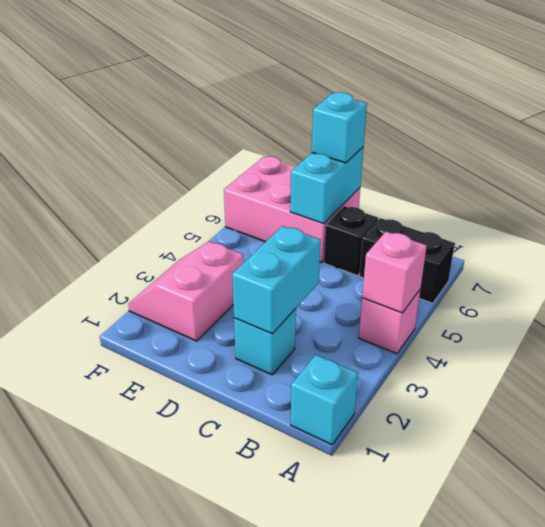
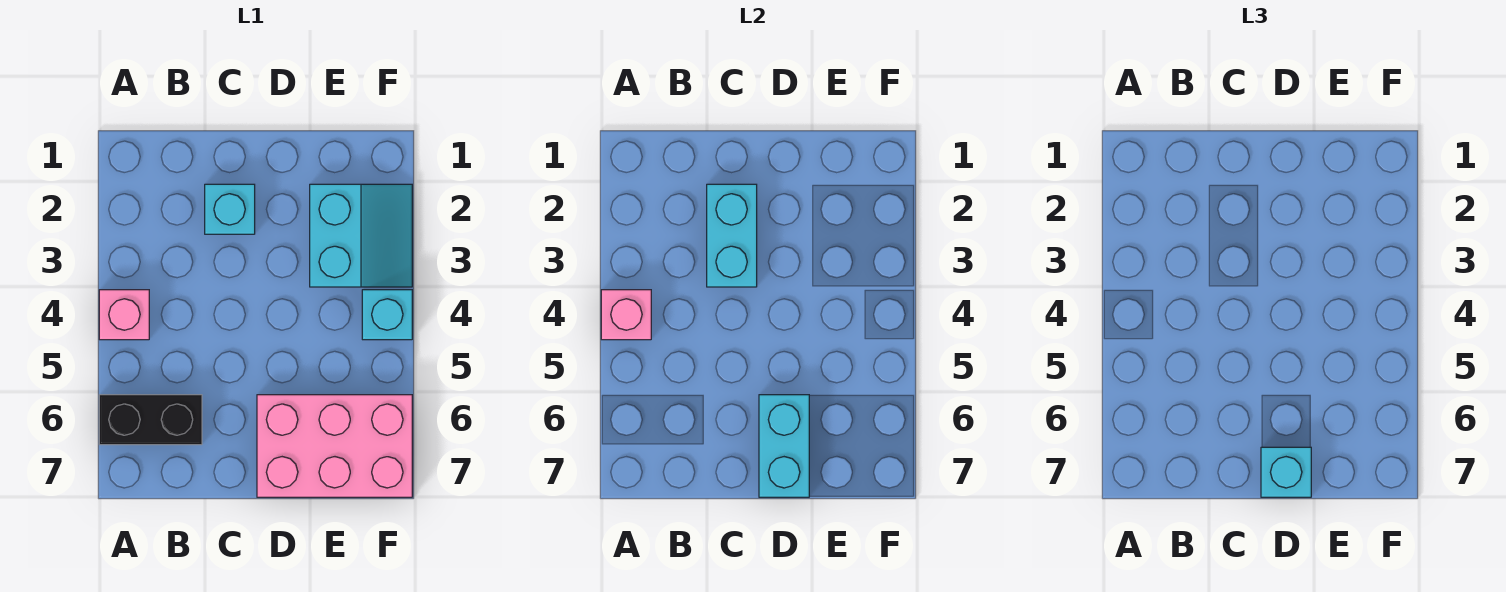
cyan brick A1 level 1 -> cyan brick F4 level 1
black brick C6 level 1 -> none
pink slope E2:F3 level 1 top E -> cyan slope E2:F3 level 1 top E

